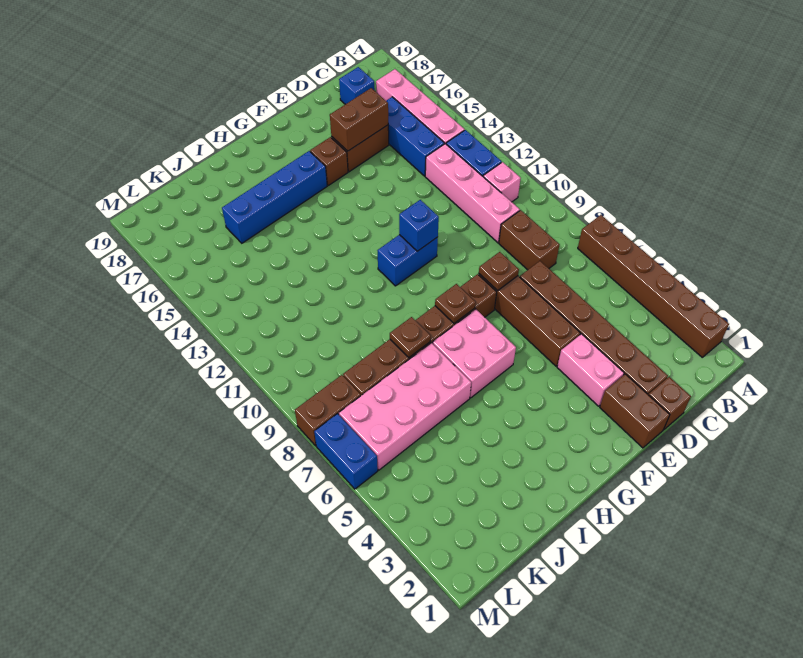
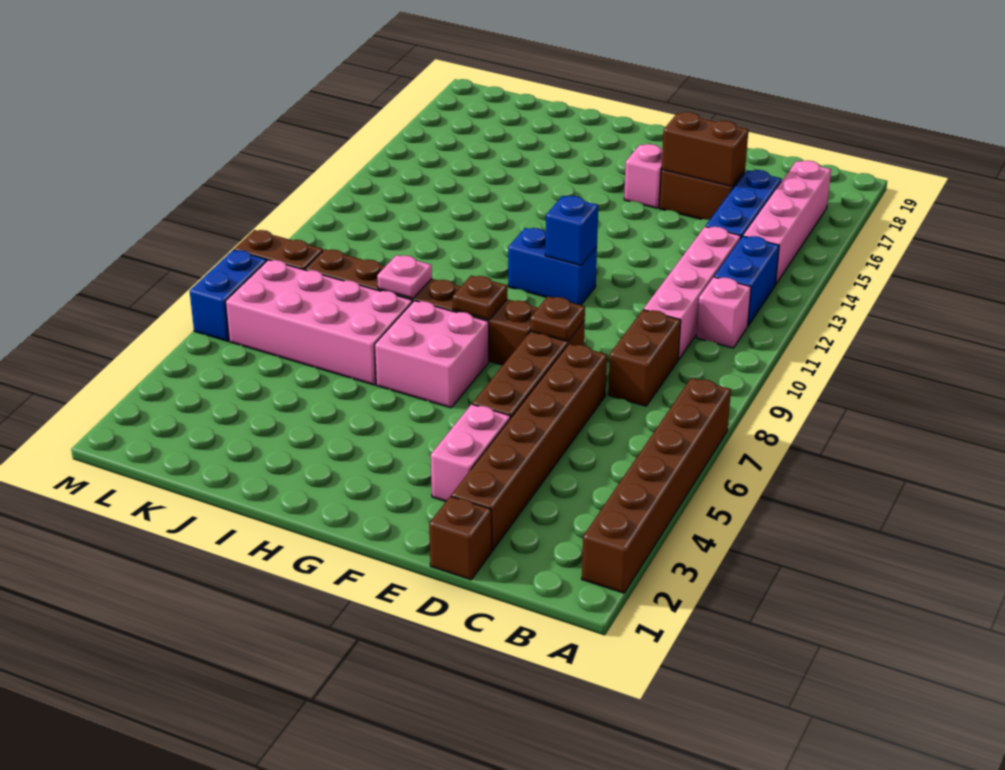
blue brick C18 level 1 -> none
brown brick E1:E2 level 1 -> none
brown brick F16 level 1 -> pink brick F16 level 1
blue brick G16:J16 level 1 -> none
brown plate I8 level 2 -> pink plate I8 level 2

